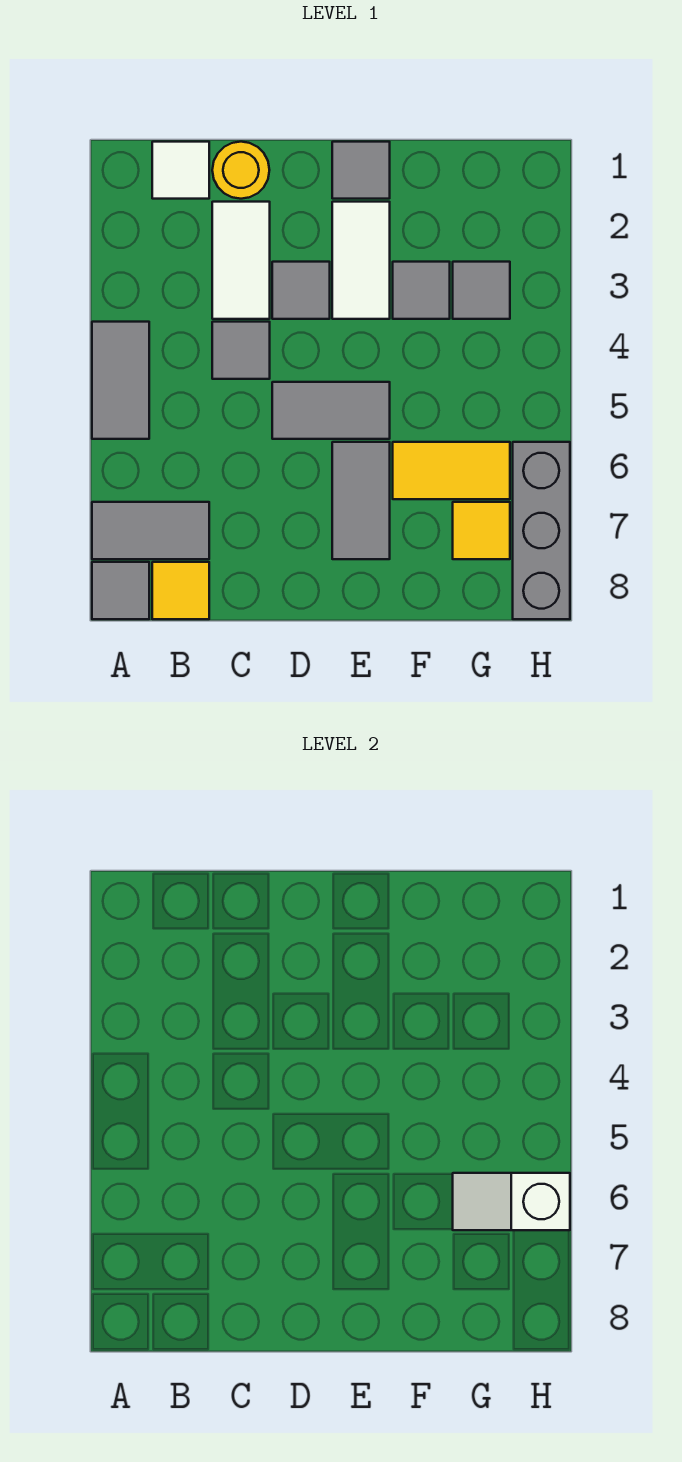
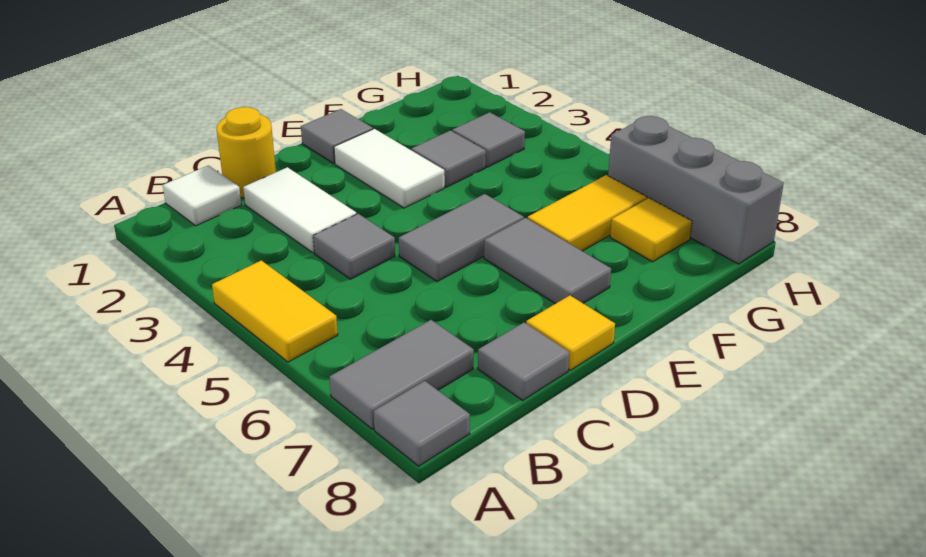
grey tile A4:A5 level 1 -> yellow tile A4:A5 level 1
yellow tile B8 level 1 -> yellow tile D8 level 1
grey tile D3 level 1 -> grey tile C8 level 1
white slope G6:H6 level 2 top H -> none

